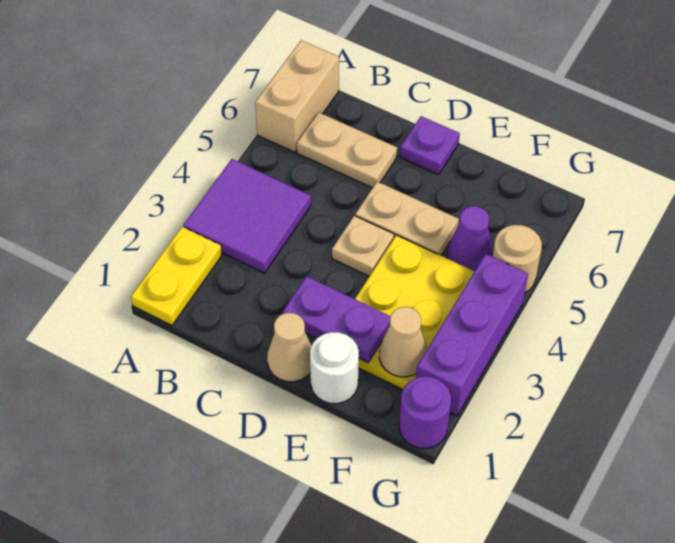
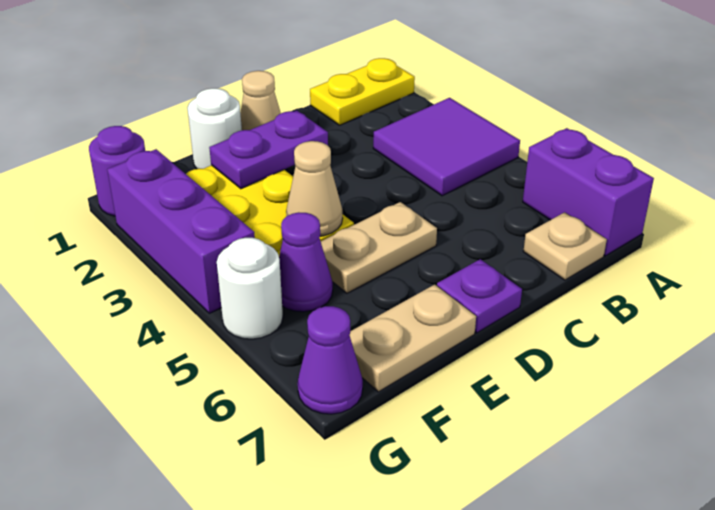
yellow plate A1:A2 level 1 -> yellow plate A1:B1 level 1
tan brick A6:A7 level 1 -> purple brick A6:A7 level 1
tan plate B6:C6 level 1 -> tan plate E7:F7 level 1
tan plate D4 level 1 -> tan plate B7 level 1
tan cone F2 level 2 -> tan cone E4 level 2
tan round brick G5 level 1 -> white round brick G5 level 1
none -> purple cone G7 level 1

